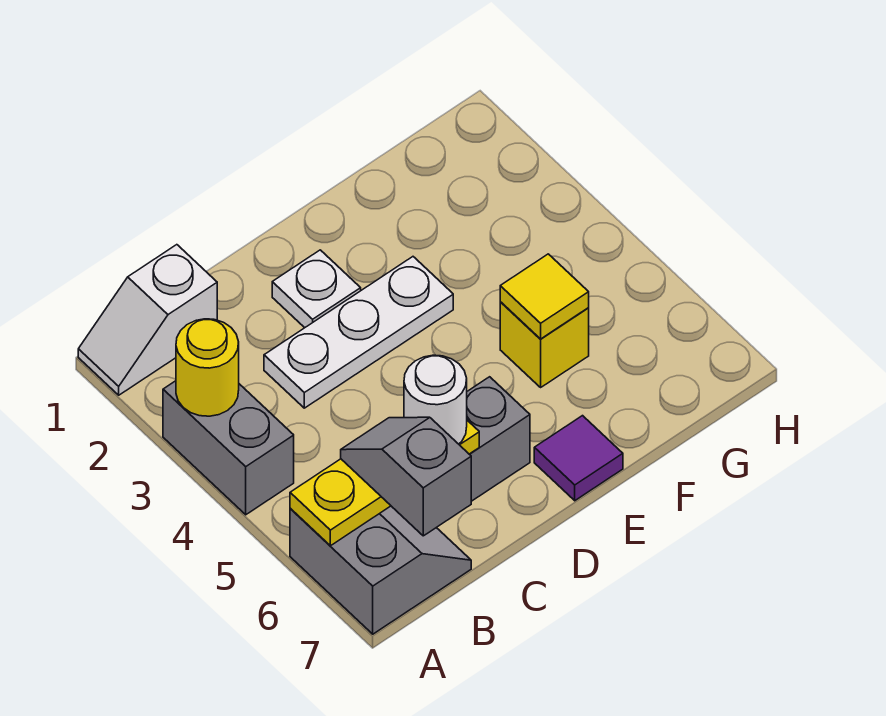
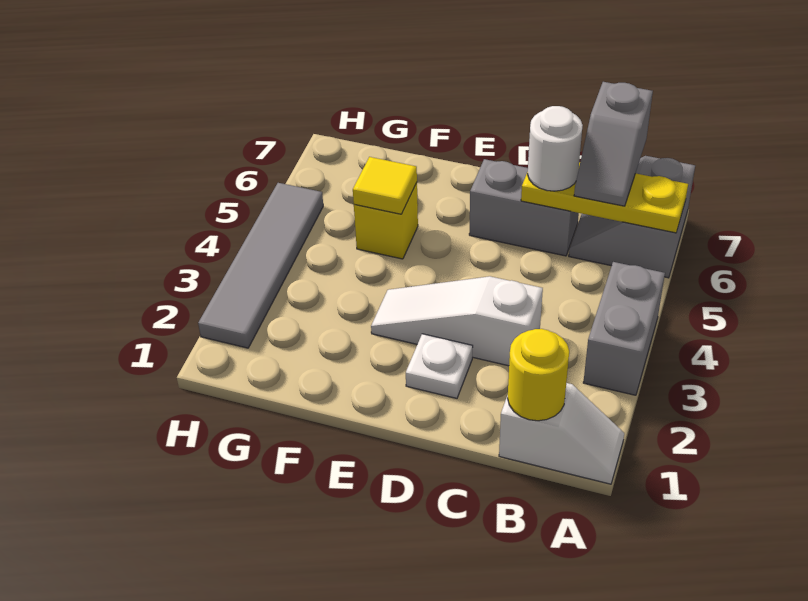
yellow round brick A3 level 2 -> yellow round brick B1 level 2
white plate C3:E3 level 1 -> white slope C3:E3 level 1 top C
purple tile E7 level 1 -> none
none -> grey tile H2:H5 level 1

